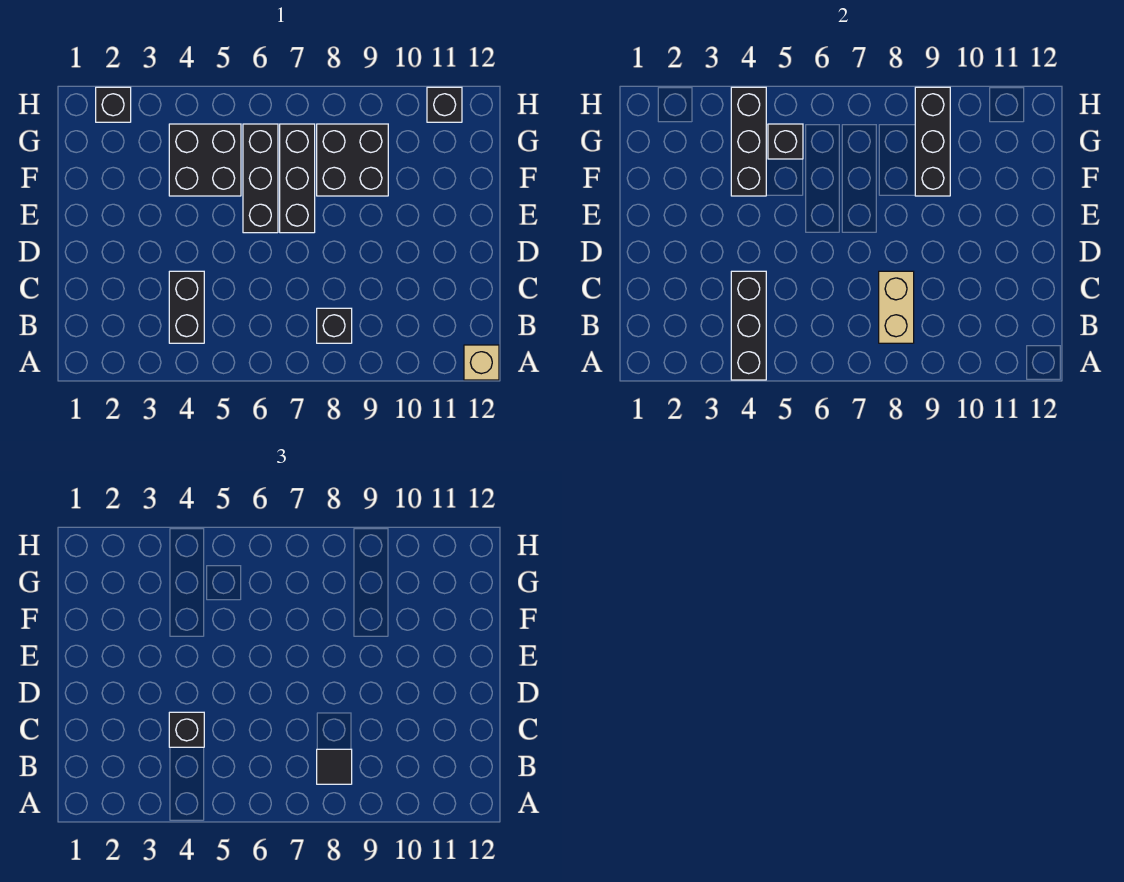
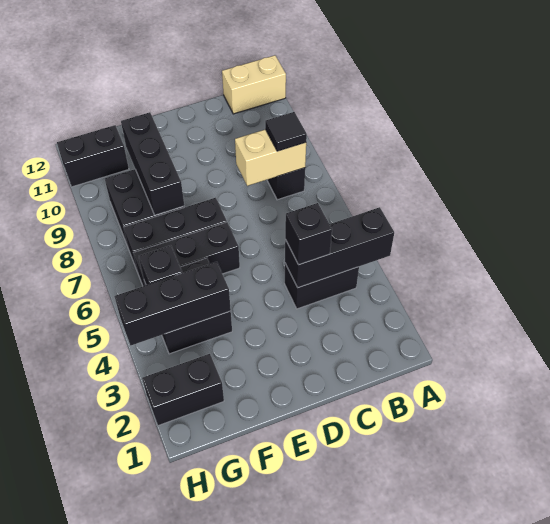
tan brick A12 level 1 -> tan brick A12:B12 level 1
black brick F9:H9 level 2 -> black brick F8:F10 level 2
black brick H2 level 1 -> black brick G2:H2 level 1
black brick H11 level 1 -> black brick G11:H11 level 1

